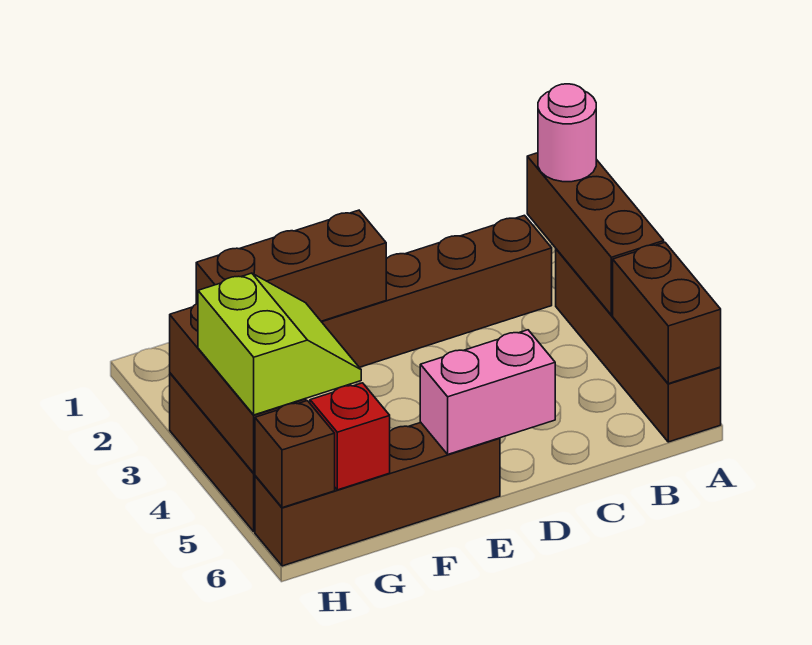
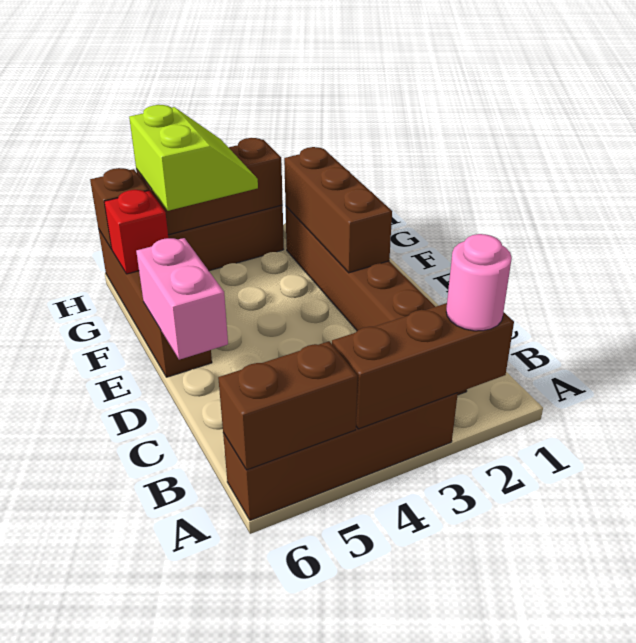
lime slope G4:H5 level 3 top H -> lime slope G4:H5 level 3 top 5

